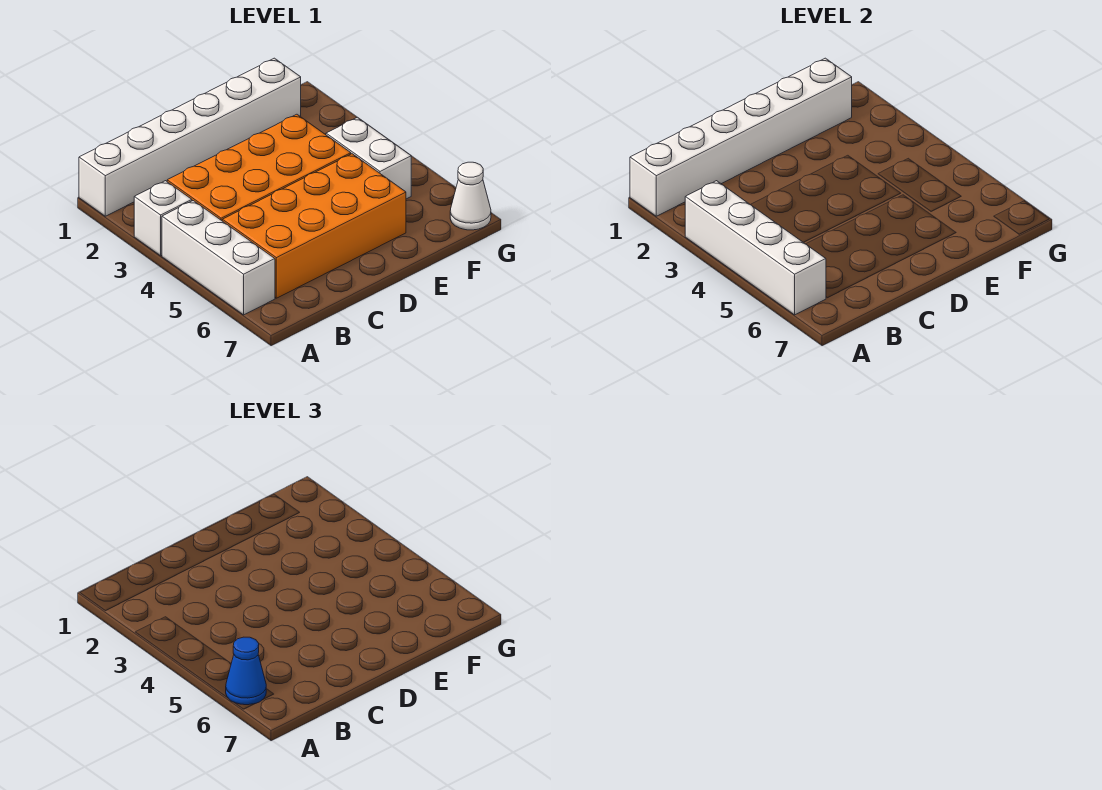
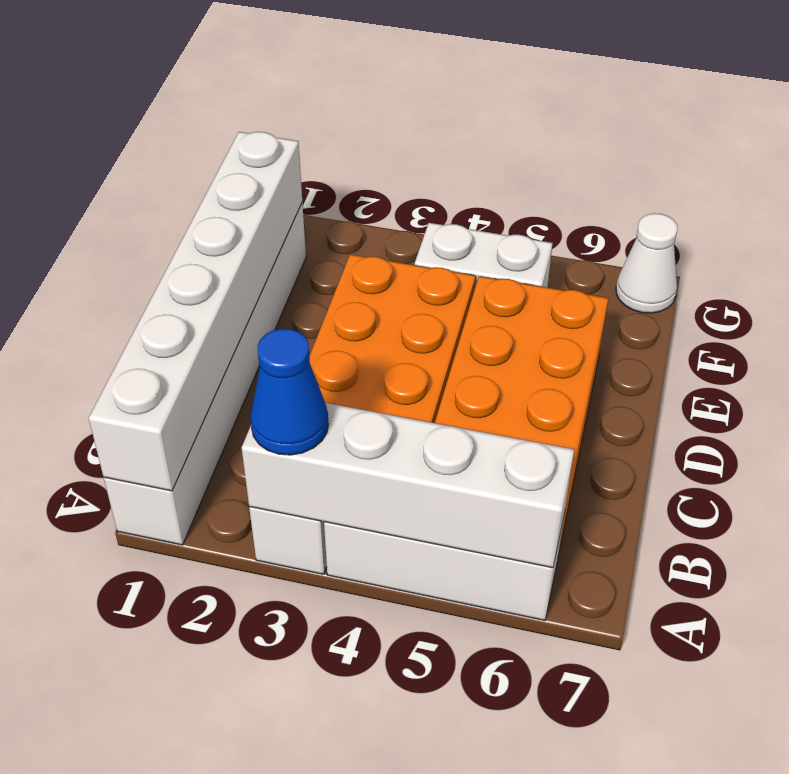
blue cone A6 level 3 -> blue cone A3 level 3

